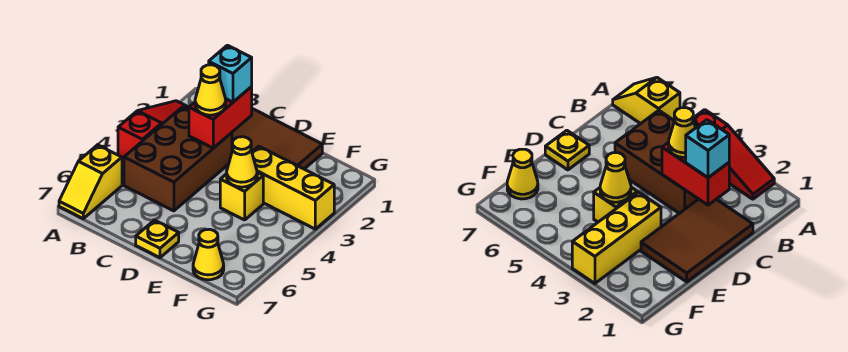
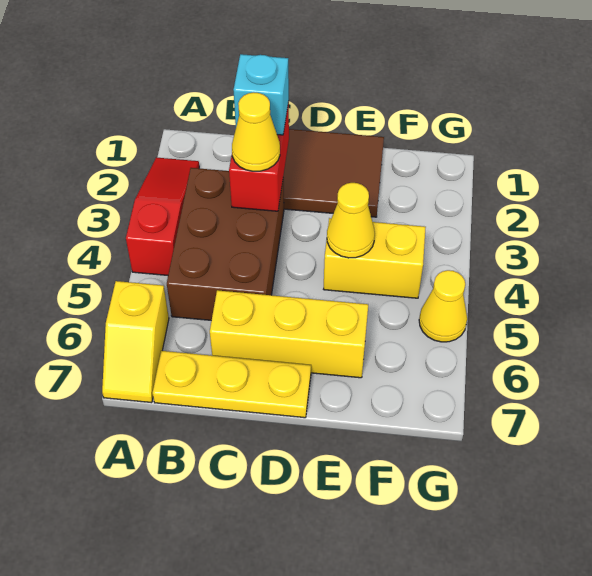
yellow plate D7 level 1 -> yellow plate B7:D7 level 1
yellow brick E3:G3 level 1 -> yellow brick C6:E6 level 1
yellow brick E4 level 1 -> yellow brick E4:F4 level 1
yellow cone F7 level 1 -> yellow cone G5 level 1

